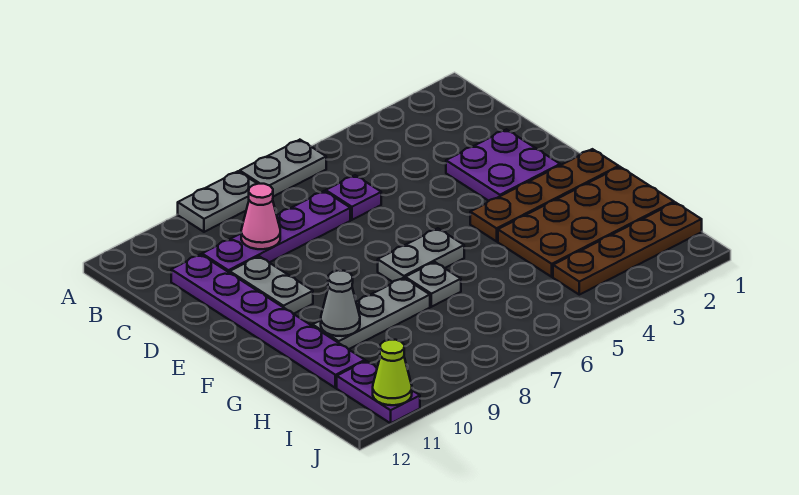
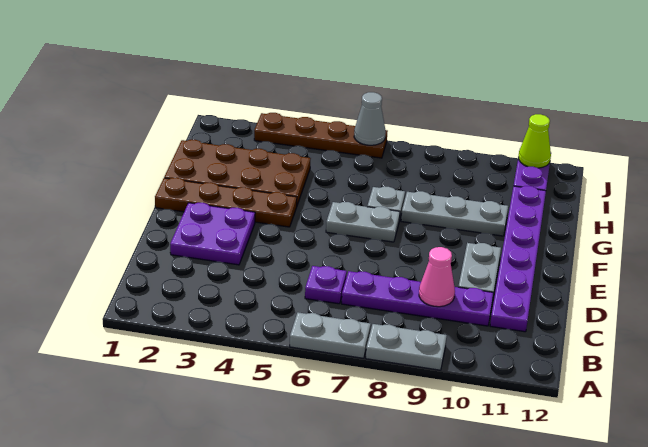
grey cone G10 level 2 -> grey cone J6 level 2
brown plate I1:I4 level 1 -> brown plate J3:J6 level 1

